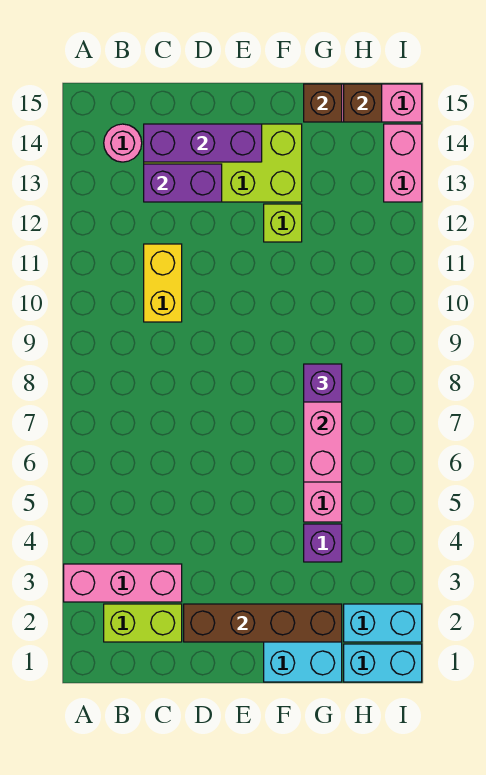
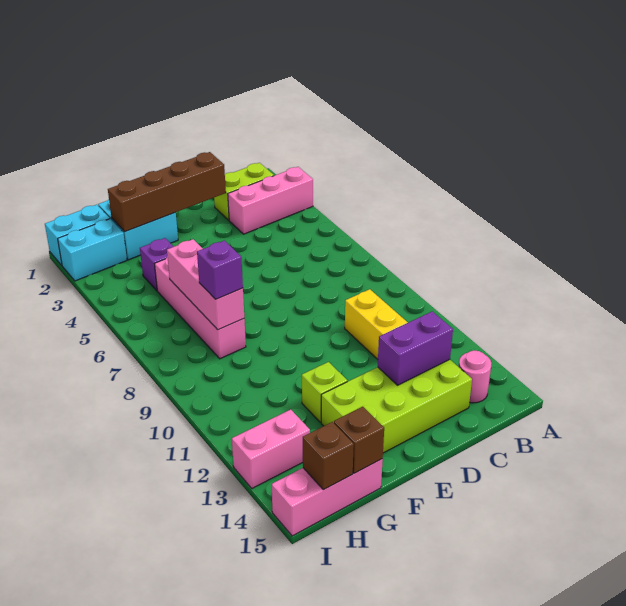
purple brick C14:E14 level 2 -> none
pink brick I13:I14 level 1 -> pink brick H13:I13 level 1

